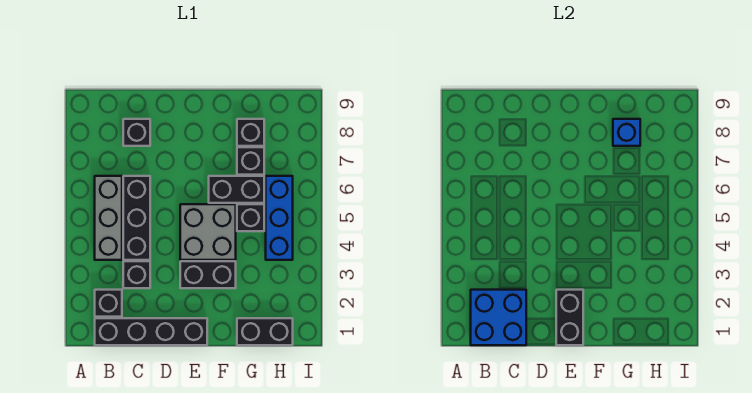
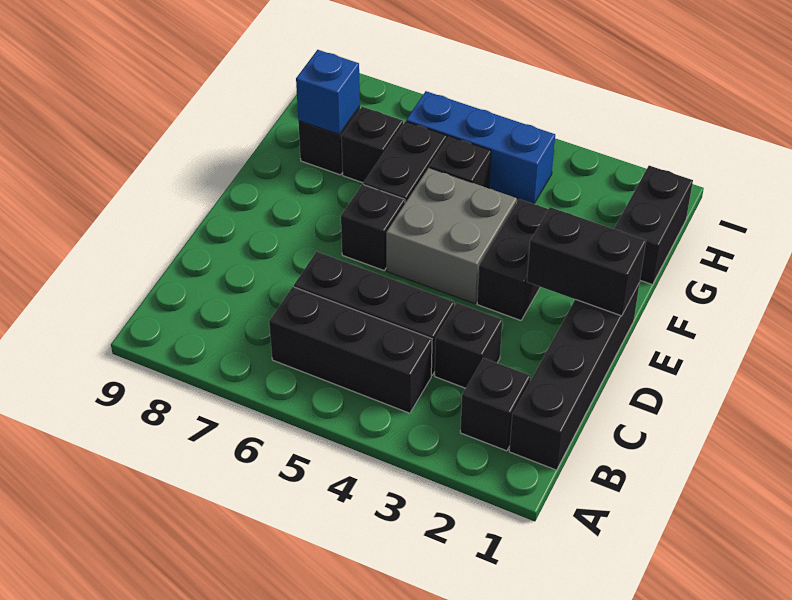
blue brick B1:C2 level 2 -> none
grey brick B4:B6 level 1 -> black brick B4:B6 level 1
black brick C8 level 1 -> black brick E6 level 1

